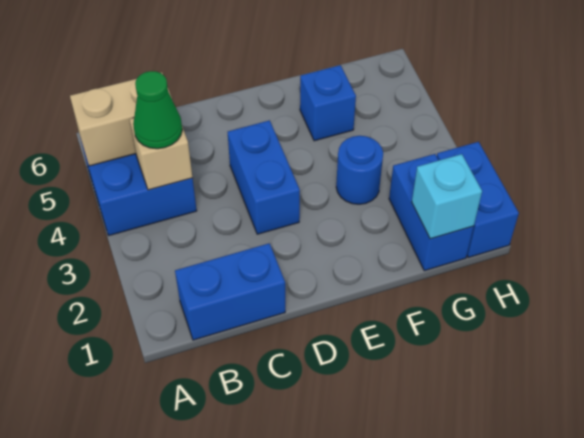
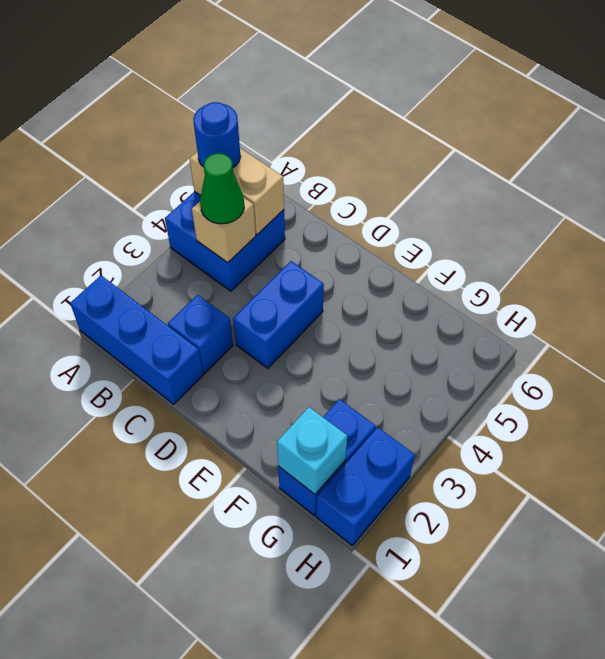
blue brick B1:C1 level 1 -> blue brick A1:C1 level 1
blue round brick F3 level 1 -> blue round brick A5 level 3
blue brick F5 level 1 -> blue brick C2 level 1

